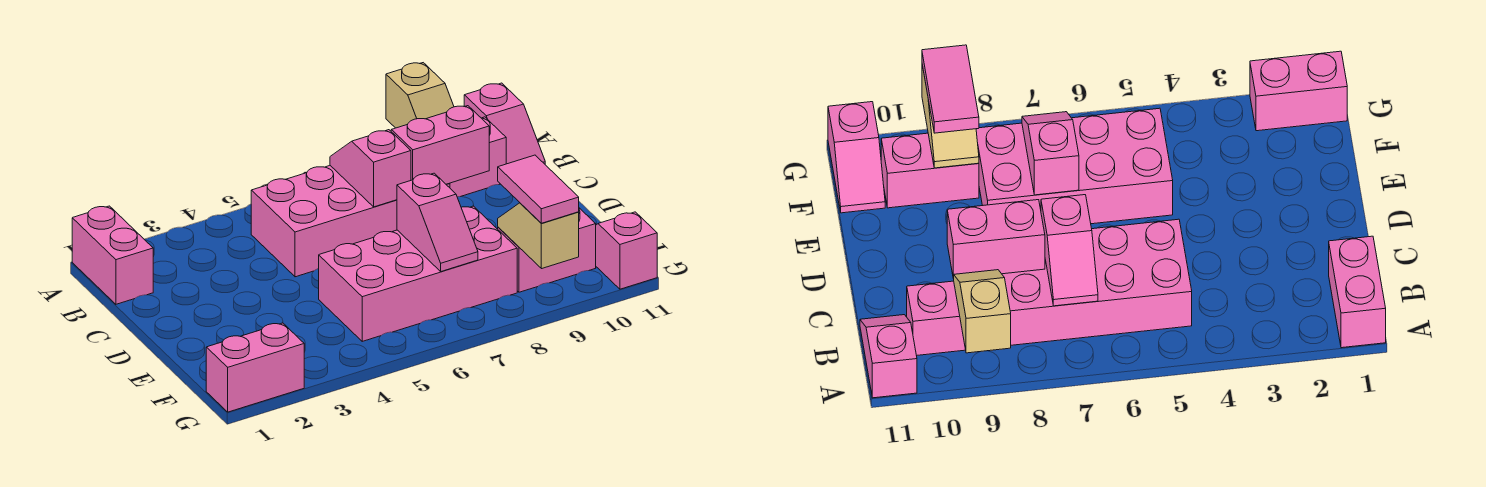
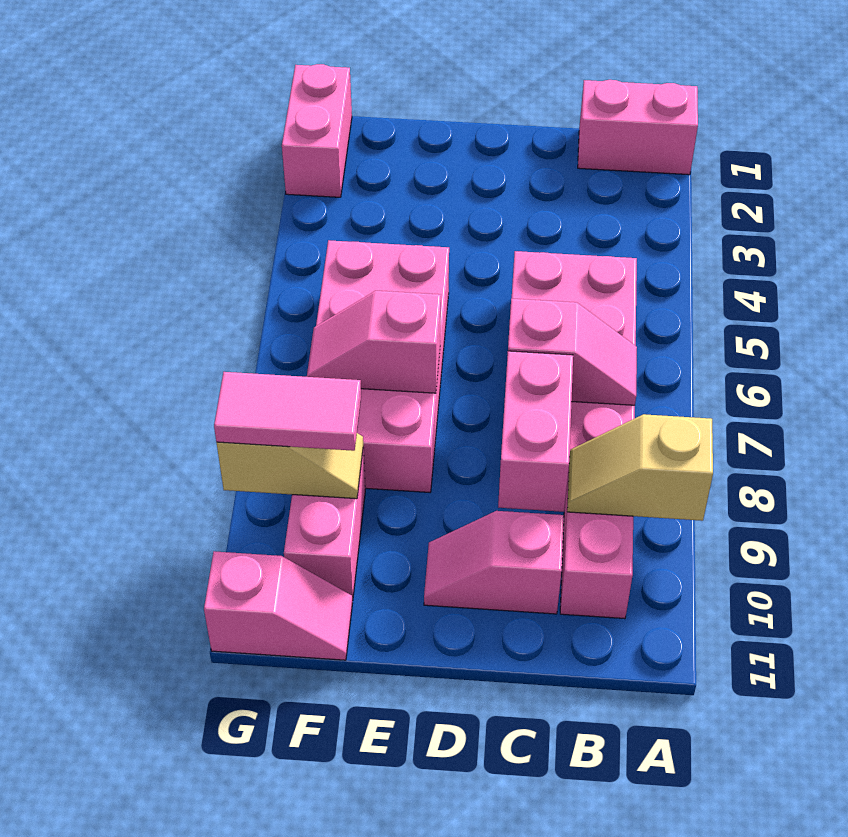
pink slope A11:B11 level 1 top A -> pink slope C10:D10 level 1 top C

